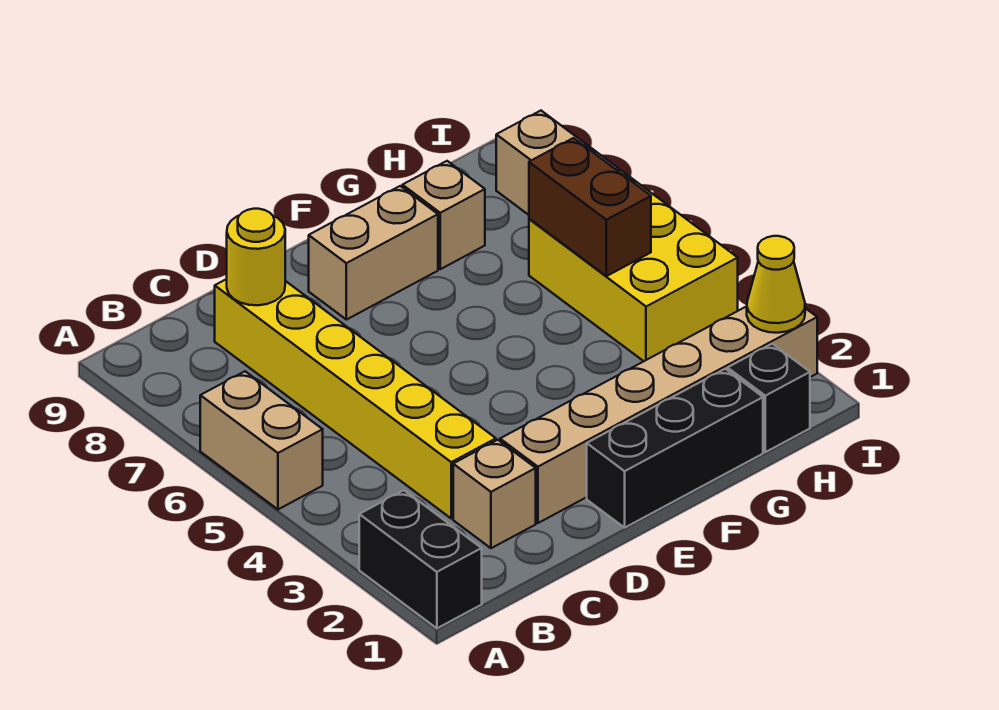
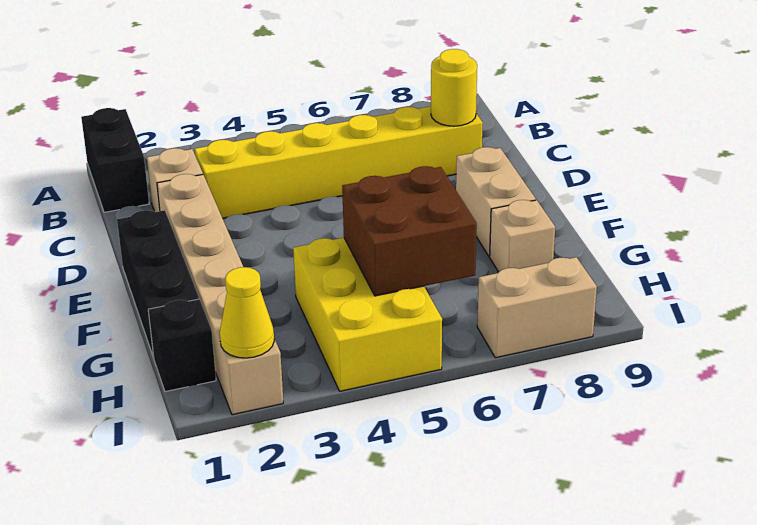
black brick A1:A2 level 1 -> black brick A1:B1 level 1
tan brick A5:A6 level 1 -> none
yellow brick H4:I6 level 1 -> yellow brick G4:I5 level 1
brown brick H5:H6 level 2 -> brown brick G5:H6 level 2

